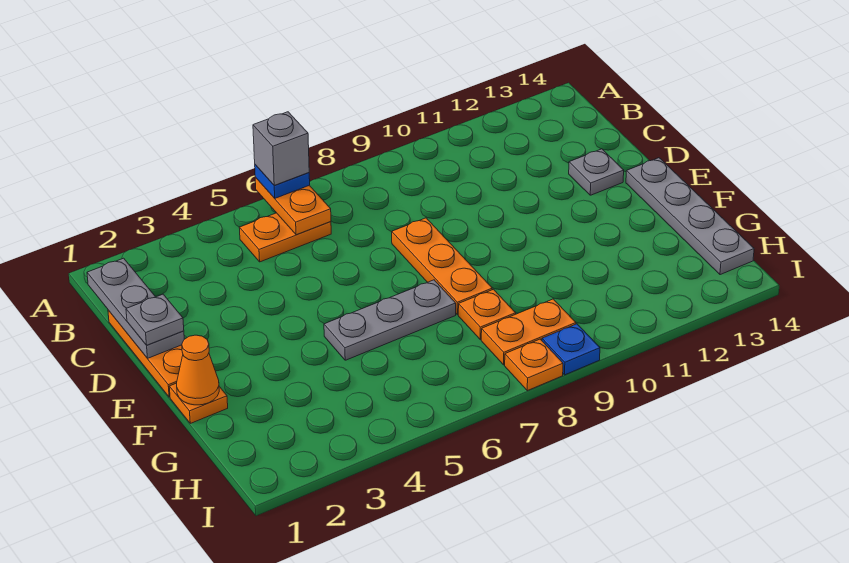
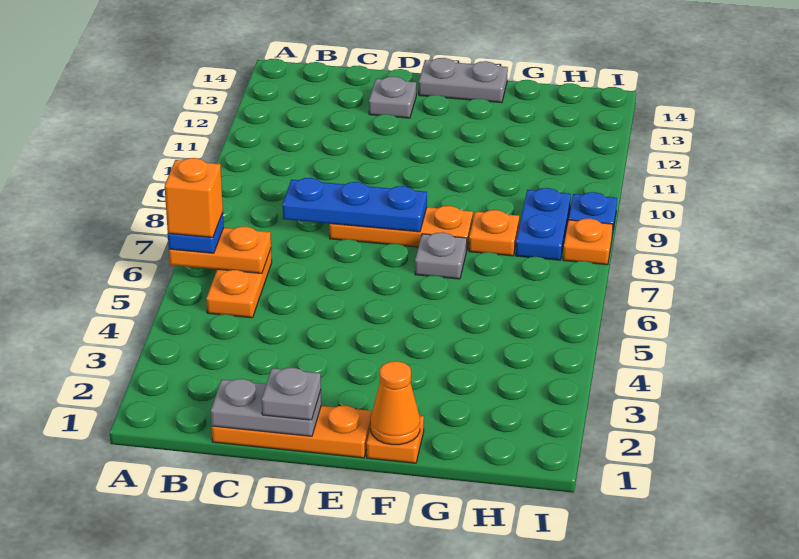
grey brick A6 level 4 -> orange brick A6 level 4
grey plate B1:D1 level 2 -> grey plate C1:D1 level 2
none -> blue plate C8:E8 level 2
grey plate E14:H14 level 1 -> grey plate E14:F14 level 1
grey plate F5:F7 level 1 -> grey plate F7 level 1
orange plate H8:H9 level 1 -> blue plate H8:H9 level 1

